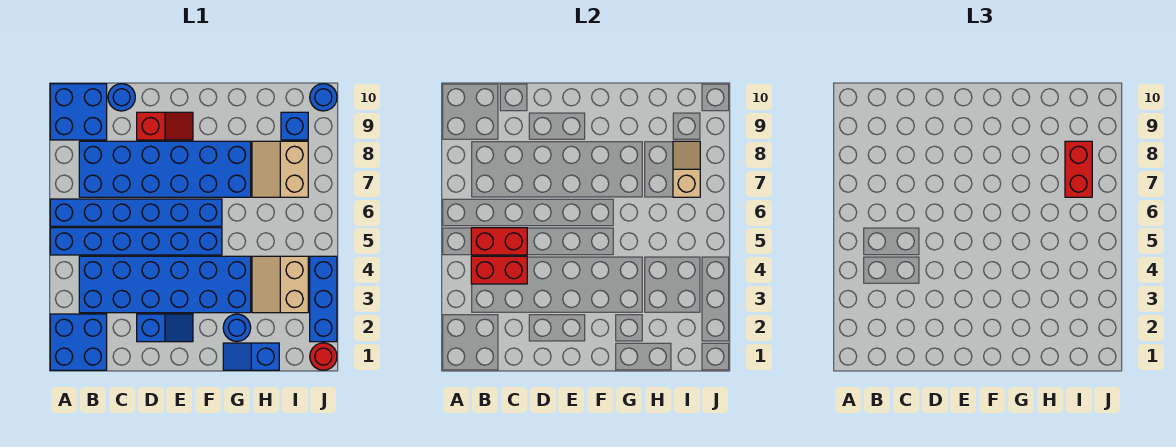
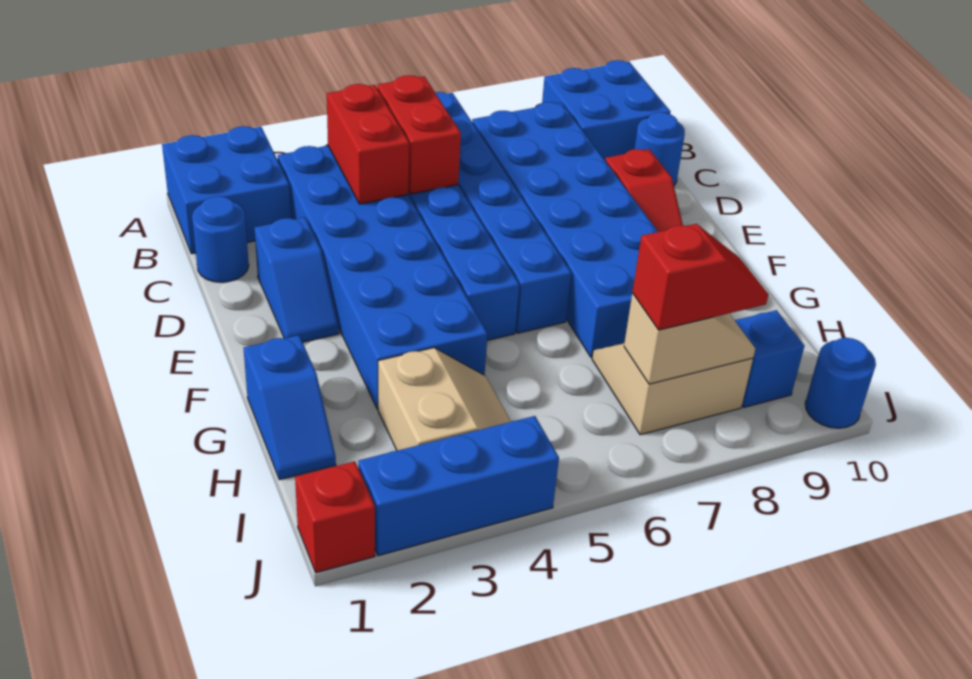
blue slope G1:H1 level 1 top H -> blue slope G1:H1 level 1 top G
blue round brick G2 level 1 -> blue round brick C1 level 1
tan slope H3:I4 level 1 top I -> tan slope H3:I4 level 1 top 3
red brick I7:I8 level 3 -> red slope I7:I8 level 3 top 7
red round brick J1 level 1 -> red brick J1 level 1

